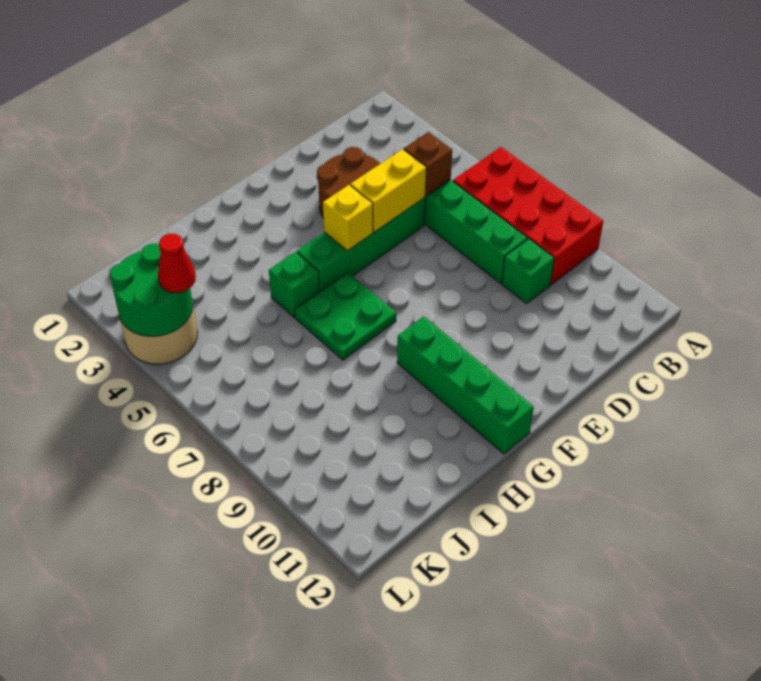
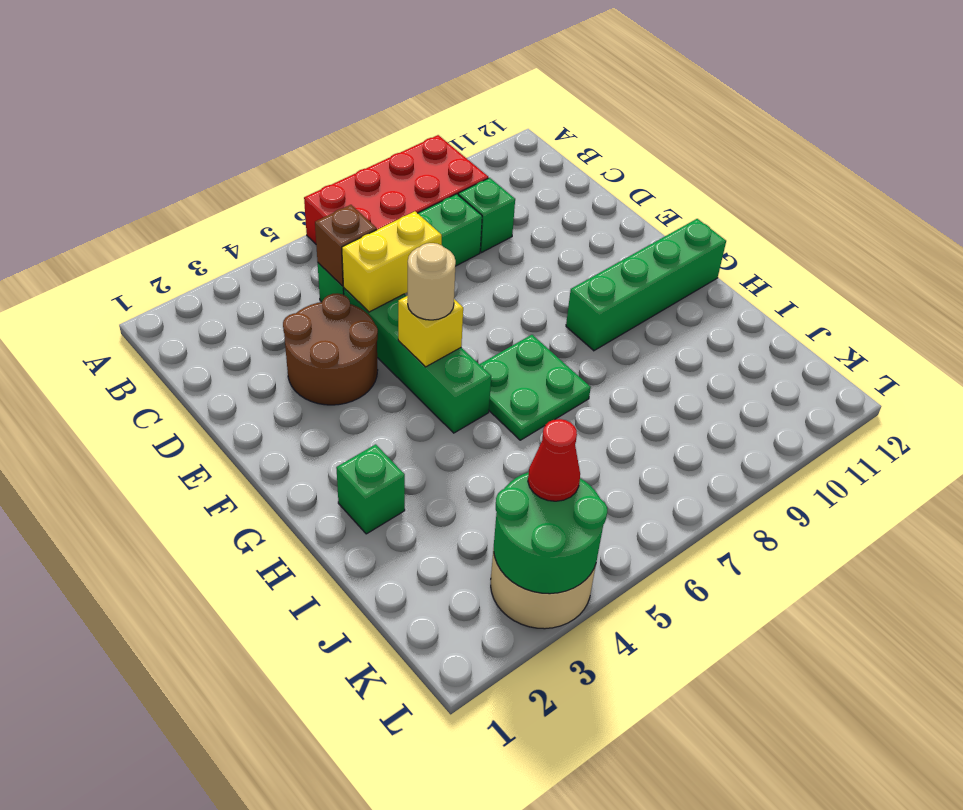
yellow brick D5:E5 level 2 -> yellow brick D5:D6 level 2
none -> tan round brick F5 level 3
green brick H5 level 1 -> green brick H2 level 1

